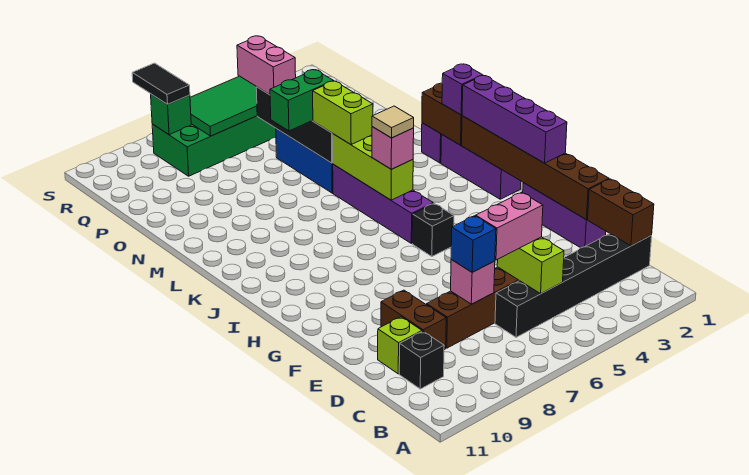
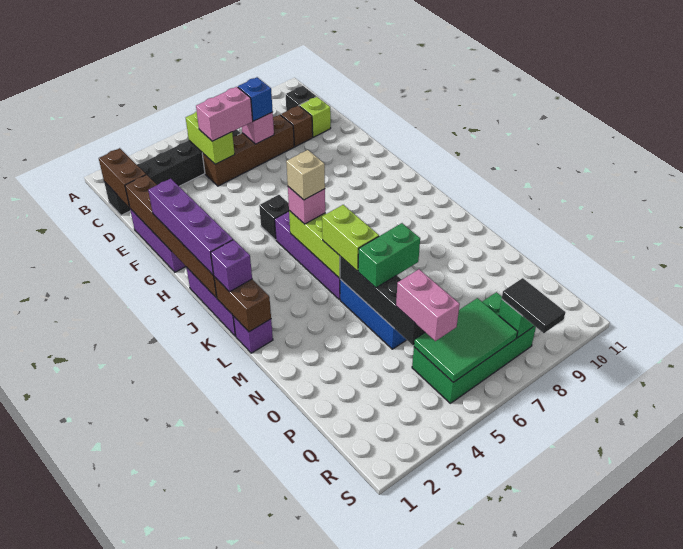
brown brick D9:E9 level 1 -> brown brick D9 level 1
tan tile J5 level 4 -> tan brick J5 level 4

